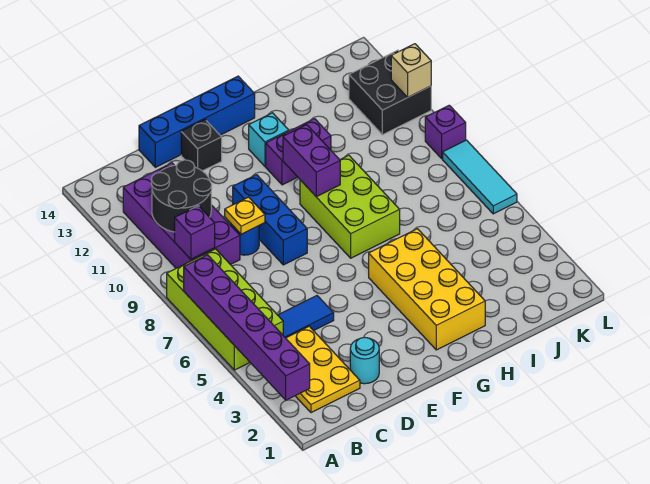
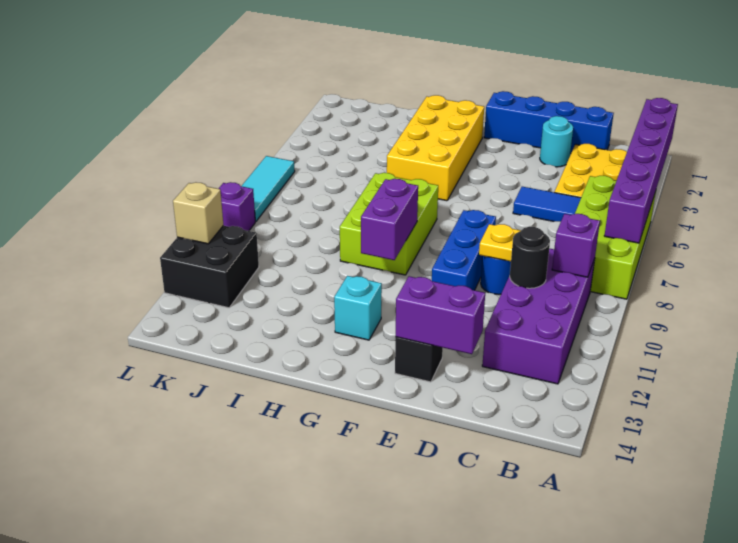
black round brick B10:C11 level 2 -> black round brick C10 level 2
blue brick D14:G14 level 1 -> blue brick C1:F1 level 1
purple brick G11:H11 level 1 -> purple brick D13:E13 level 2

